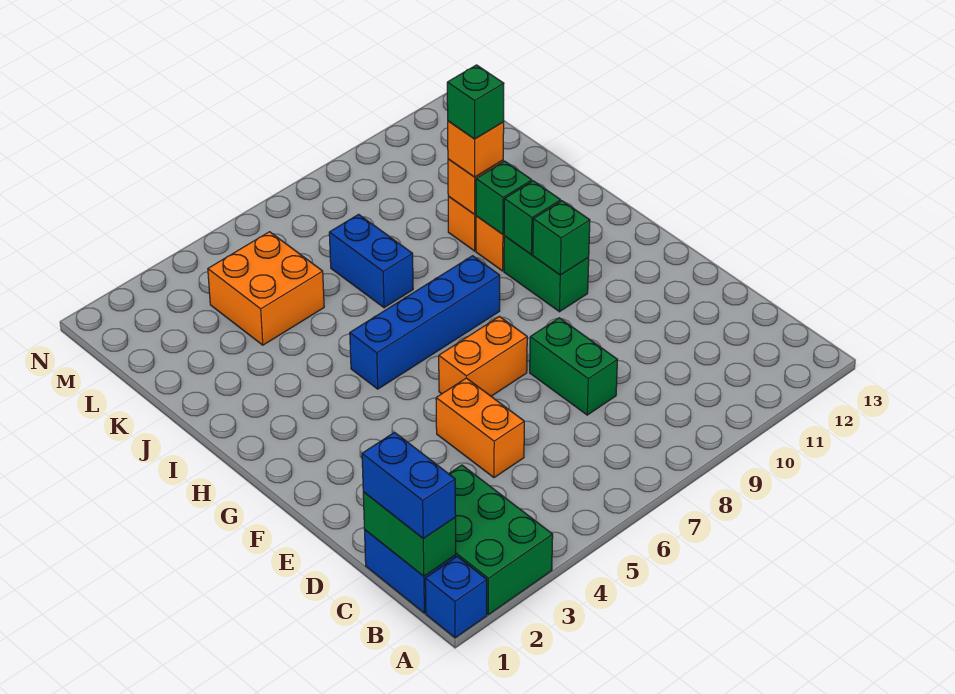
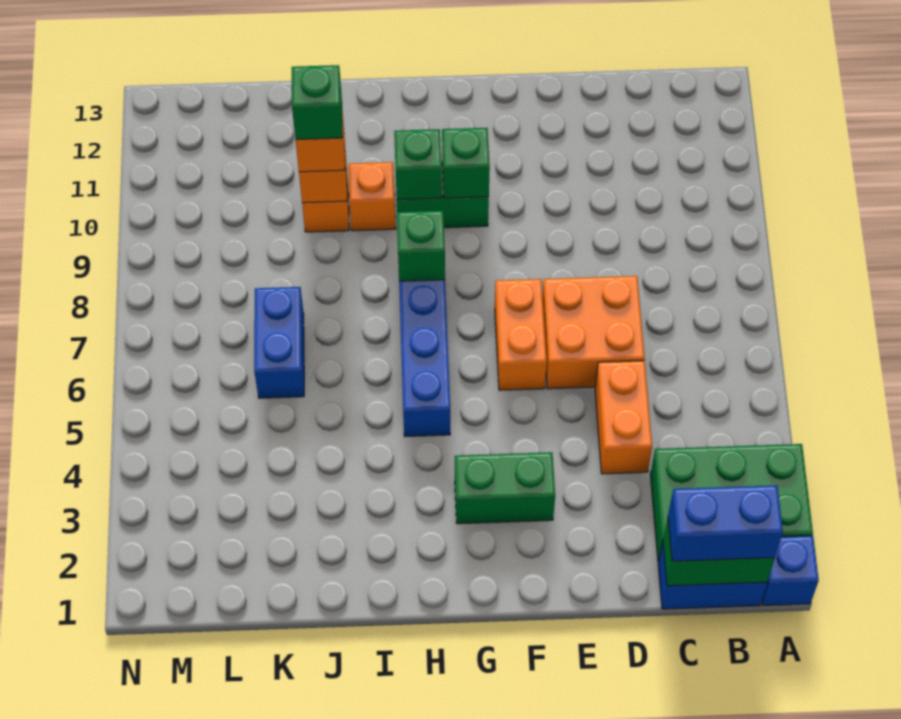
orange brick D5:E5 level 1 -> orange brick D4:D5 level 1
green brick D8:E8 level 1 -> green brick F3:G3 level 1
green brick I10 level 2 -> green brick H8 level 2
blue brick J7:K7 level 1 -> blue brick K6:K7 level 1
orange brick K4:L5 level 1 -> orange brick D6:E7 level 1

